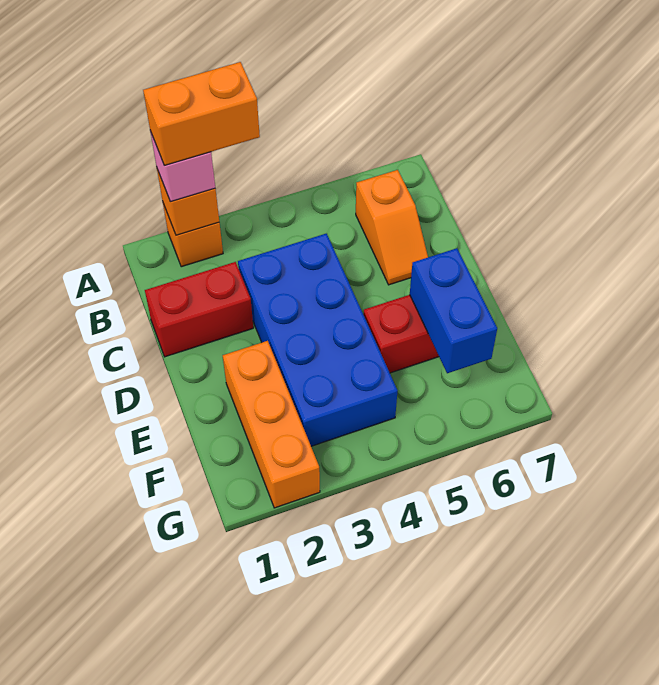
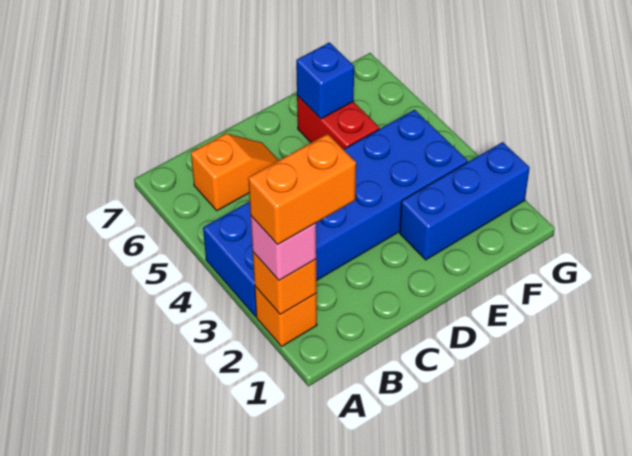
orange brick A2:A3 level 4 -> orange brick A2:B2 level 4
red brick C1:C2 level 1 -> none
blue brick C3:F4 level 1 -> blue brick A3:F4 level 1
orange brick E2:G2 level 1 -> blue brick E2:G2 level 1
blue brick E6:F6 level 2 -> blue brick E6 level 2

